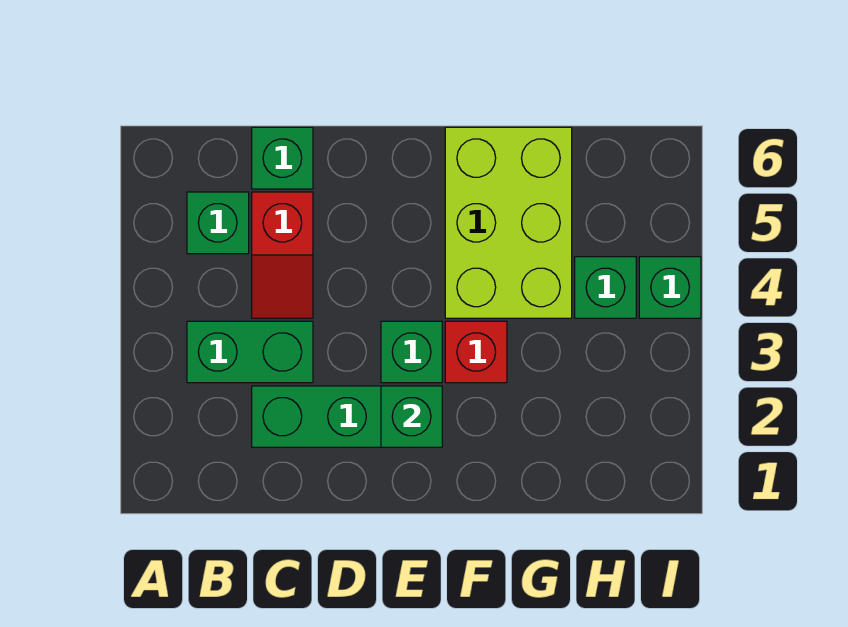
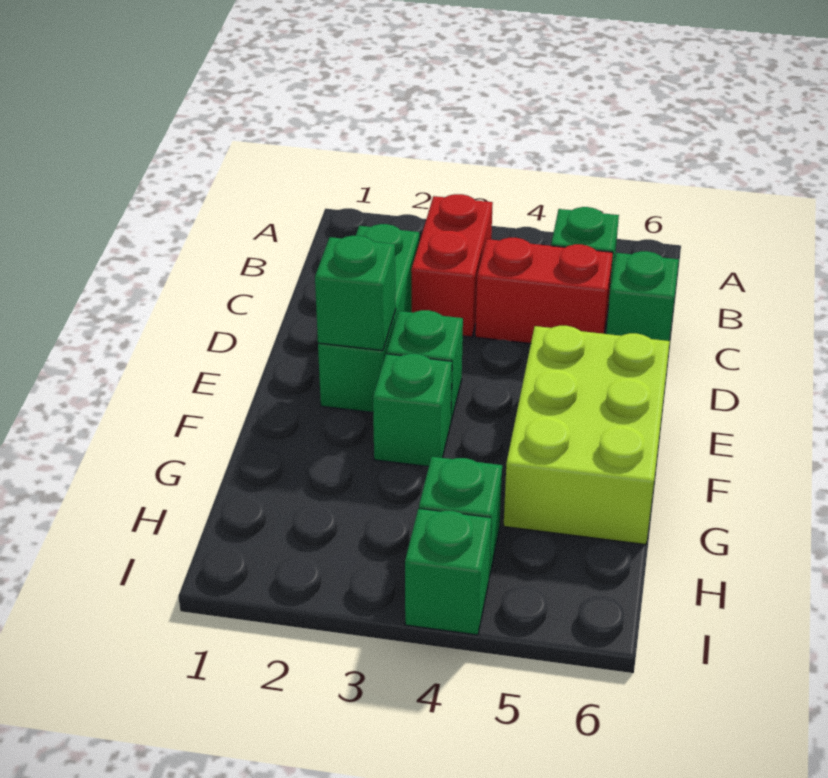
green brick B3:C3 level 1 -> red brick B3:C3 level 1
red slope C4:C5 level 1 top 5 -> red brick C4:C5 level 1
red brick F3 level 1 -> green brick F3 level 1
lime brick F4:G6 level 1 -> lime brick E5:G6 level 1

